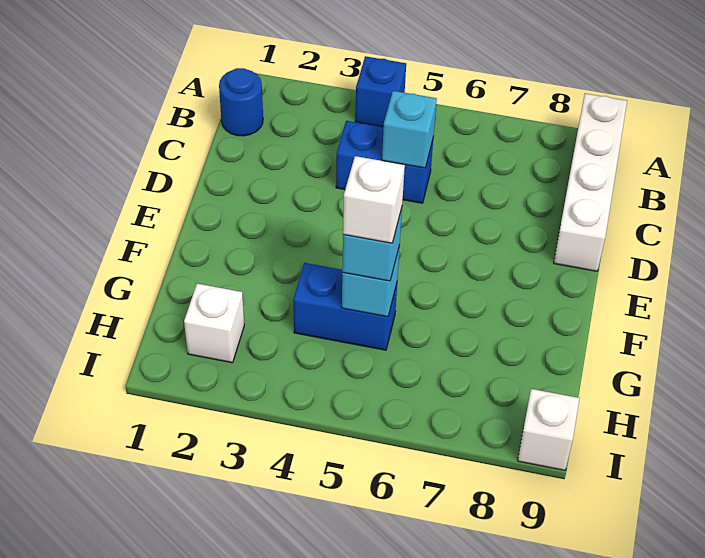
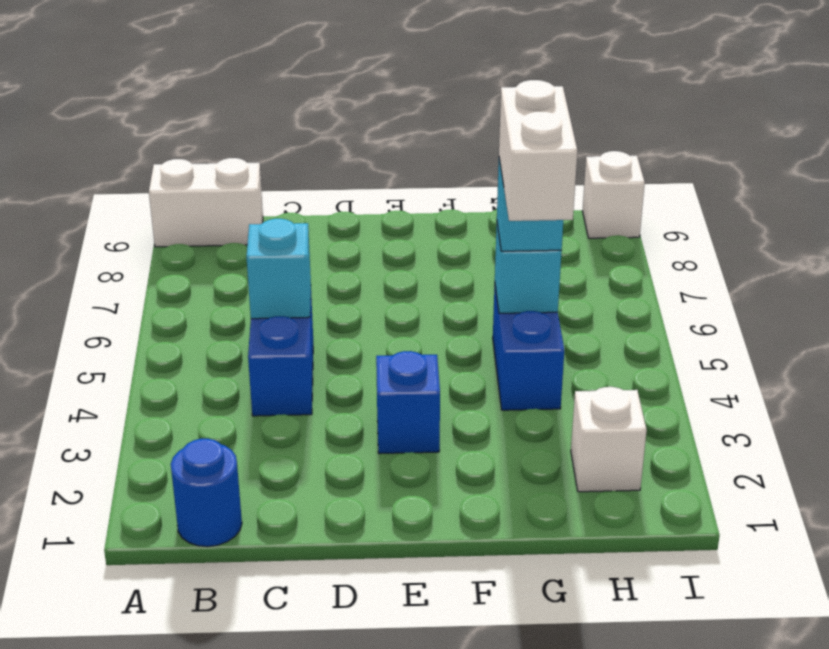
blue brick A4 level 1 -> blue brick E3 level 1
white brick A9:D9 level 1 -> white brick A9:B9 level 1
white brick G5 level 4 -> white brick G4:G5 level 4

